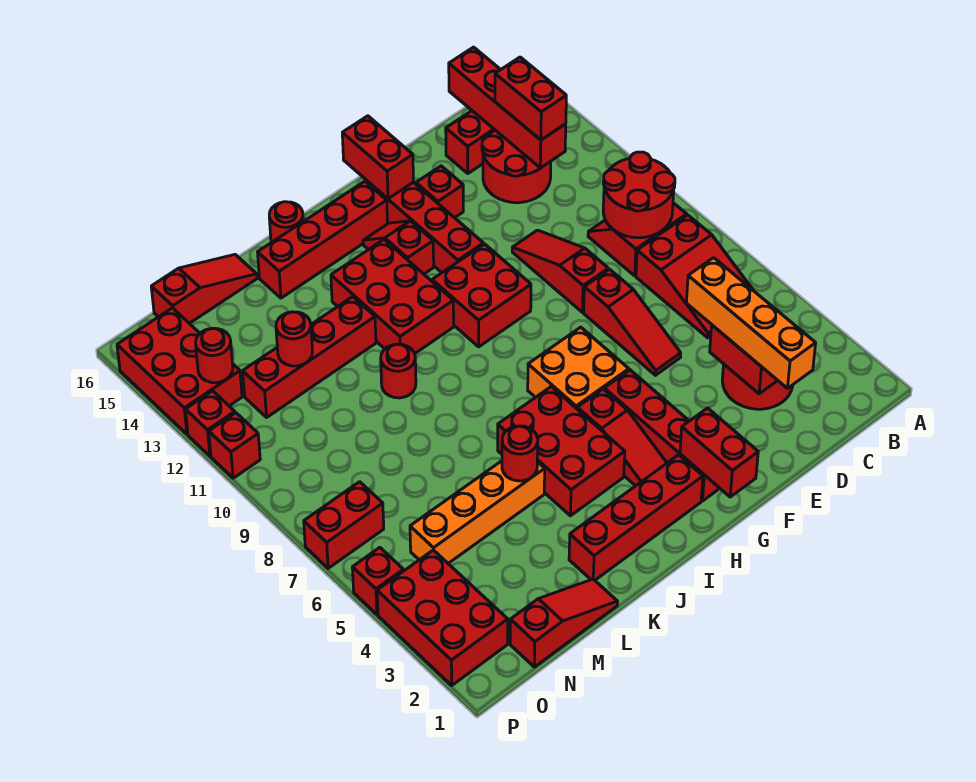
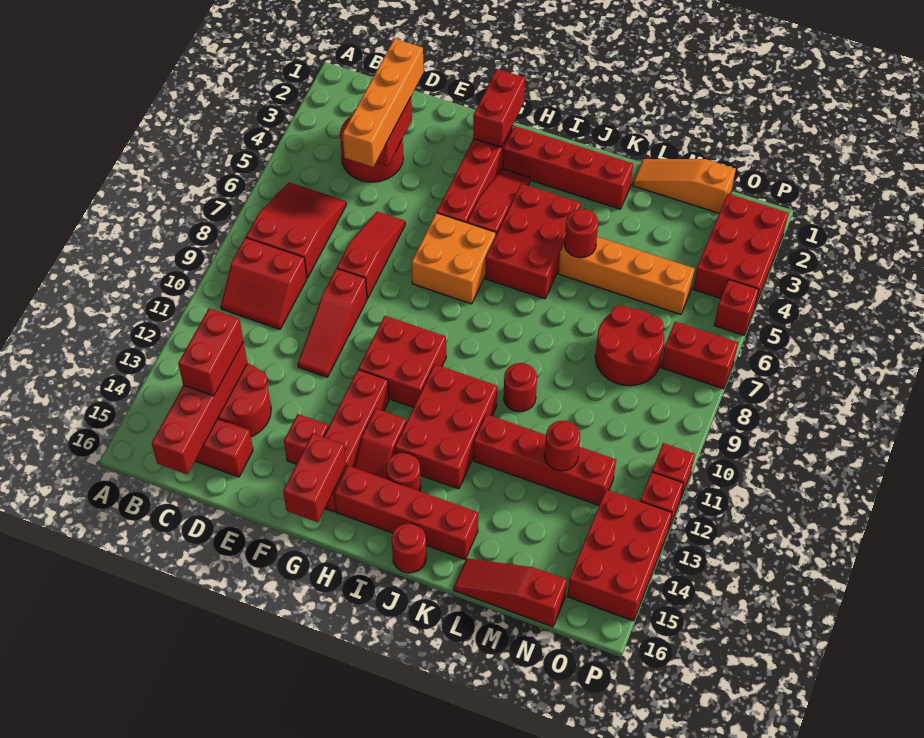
red round brick B9:C10 level 2 -> red round brick M7:N8 level 1
red slope L1:N1 level 1 top N -> orange slope L1:N1 level 1 top N
red round brick O13 level 2 -> red round brick I14 level 1

